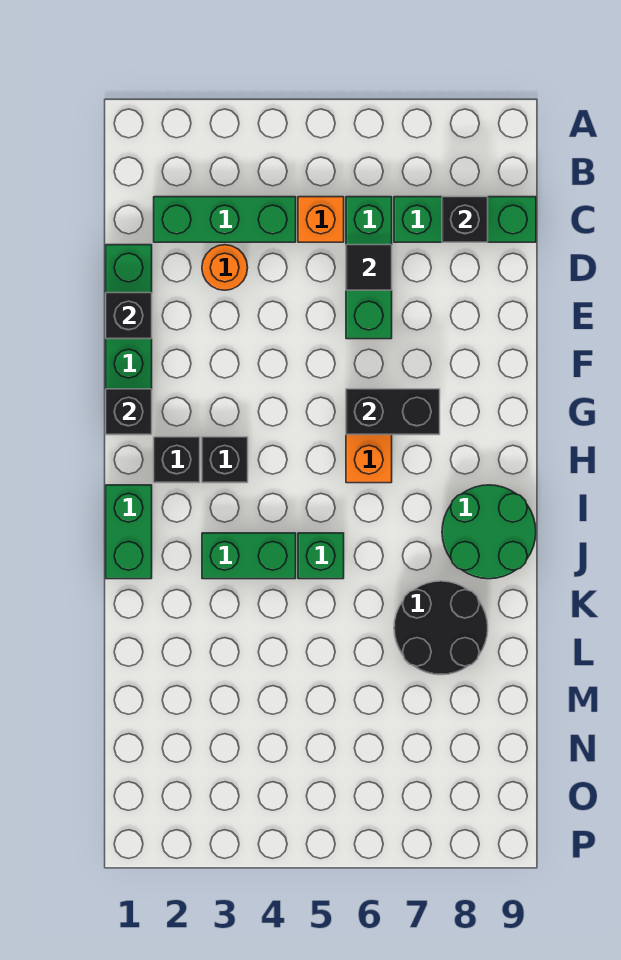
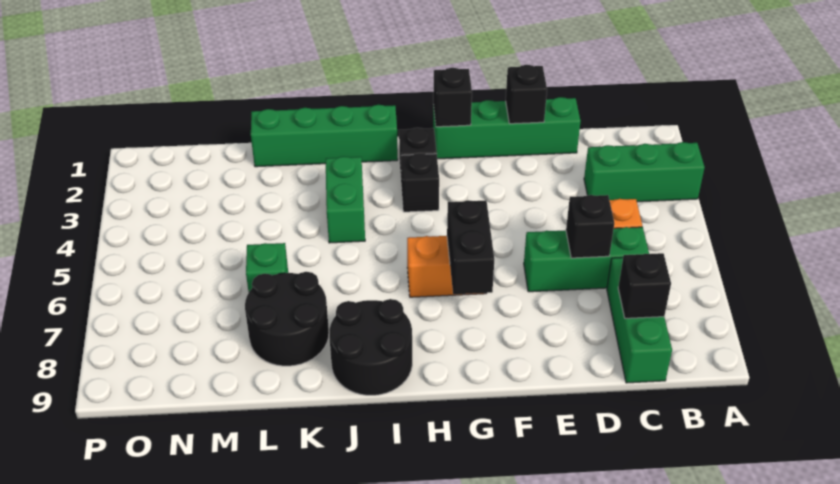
green brick C2:C4 level 1 -> green brick A3:C3 level 1
orange round brick D3 level 1 -> none
black tile D6 level 2 -> black brick D6 level 2
green brick I1:J1 level 1 -> green brick I1:L1 level 1
green round brick I8:J9 level 1 -> black round brick I8:J9 level 1
green brick J5 level 1 -> green brick L6 level 1

